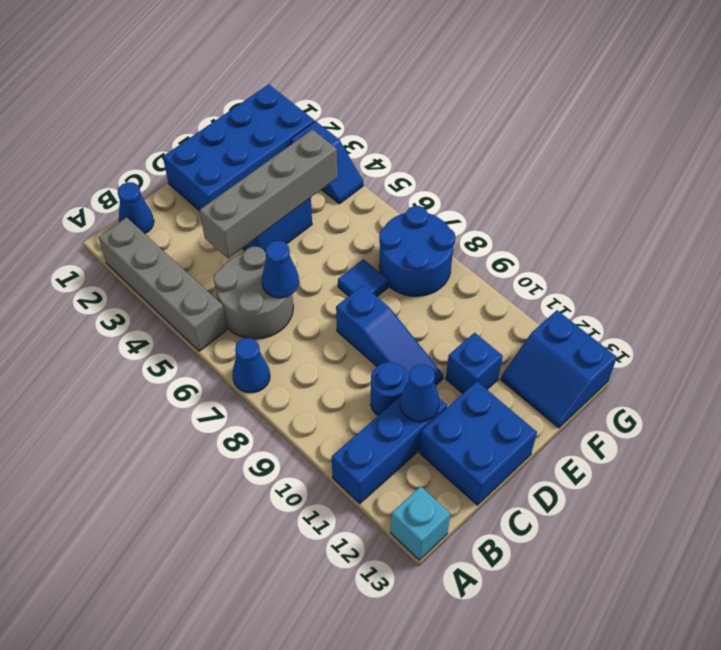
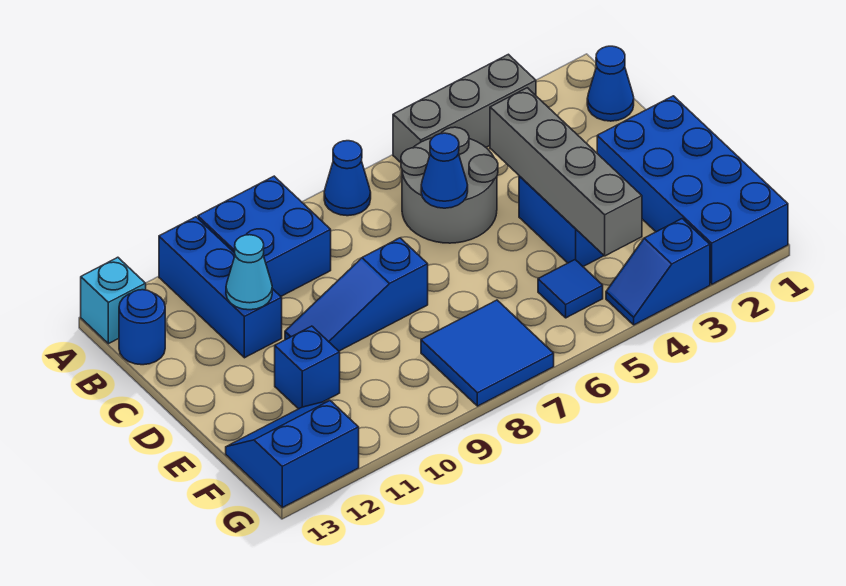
grey brick A2:A5 level 1 -> grey brick A3:A5 level 1
blue round brick C10 level 1 -> blue round brick B13 level 1
blue cone C11 level 2 -> cyan cone C11 level 2
blue brick C12:D13 level 1 -> blue brick A9:B10 level 1
blue tile E7 level 1 -> blue tile F5 level 1
blue round brick F7:G8 level 1 -> blue tile F7:G8 level 1

